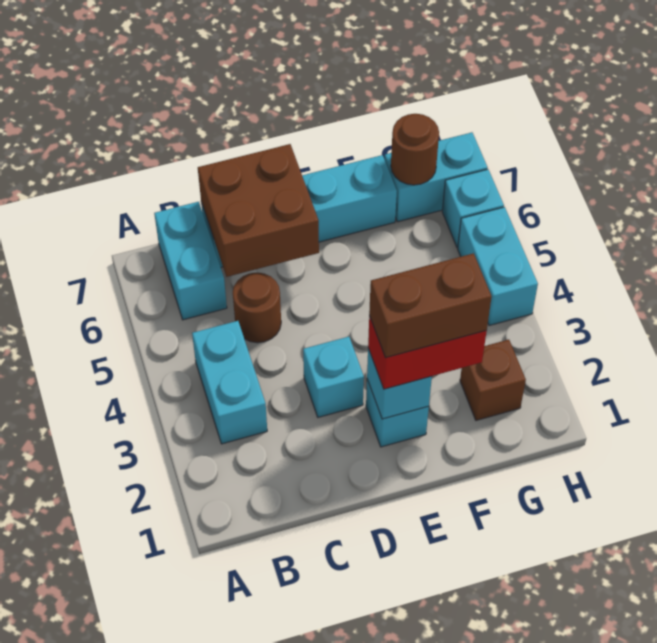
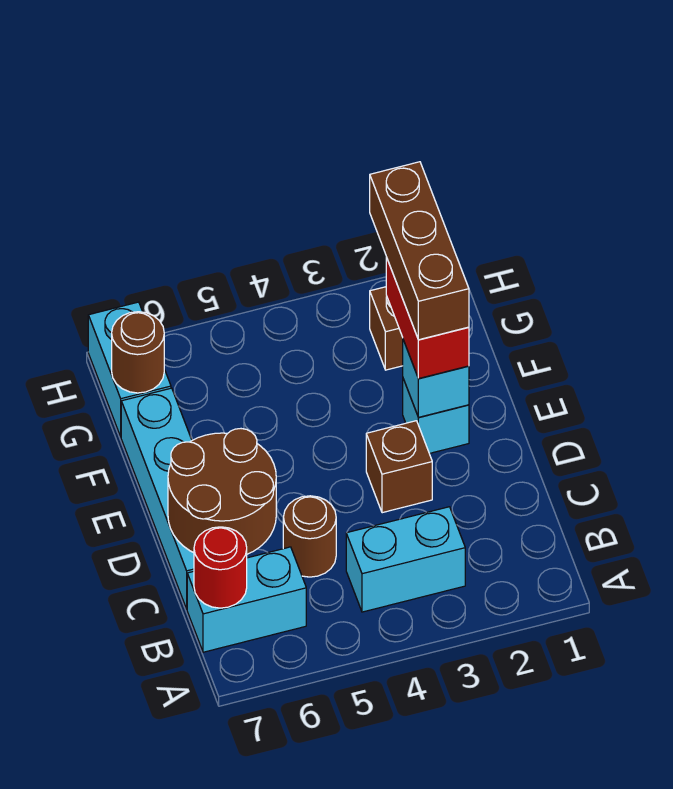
none -> red round brick B7 level 2
brown brick C6:D7 level 2 -> brown round brick C6:D7 level 2
cyan brick D3 level 1 -> brown brick D3 level 1
brown brick E2:F2 level 4 -> brown brick E2:G2 level 4
cyan brick H4:H5 level 1 -> none
cyan brick H6 level 1 -> none

